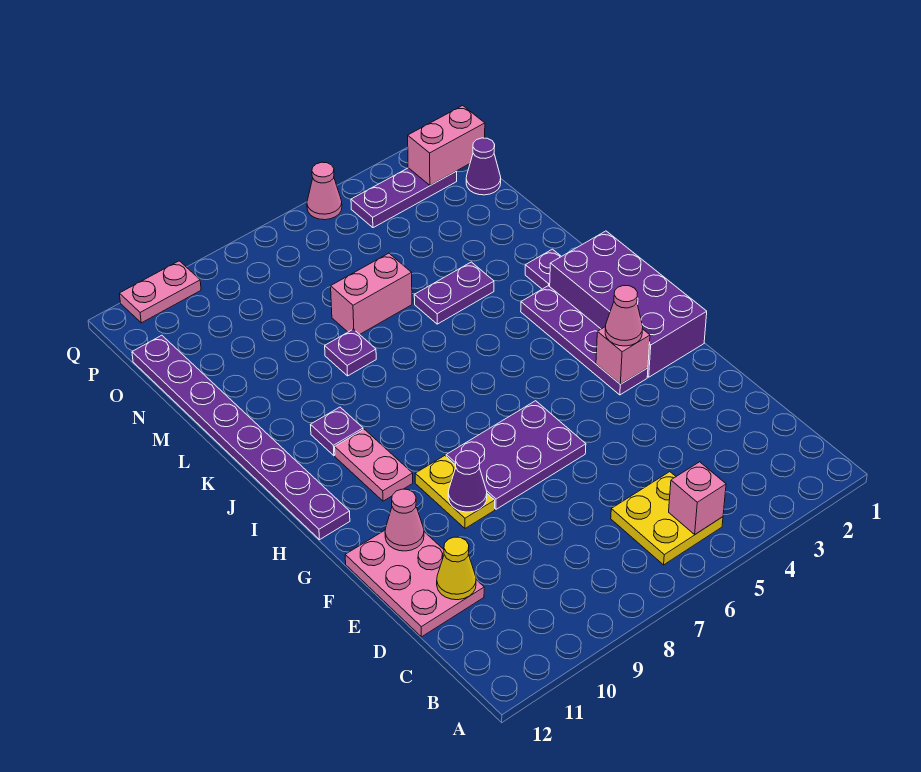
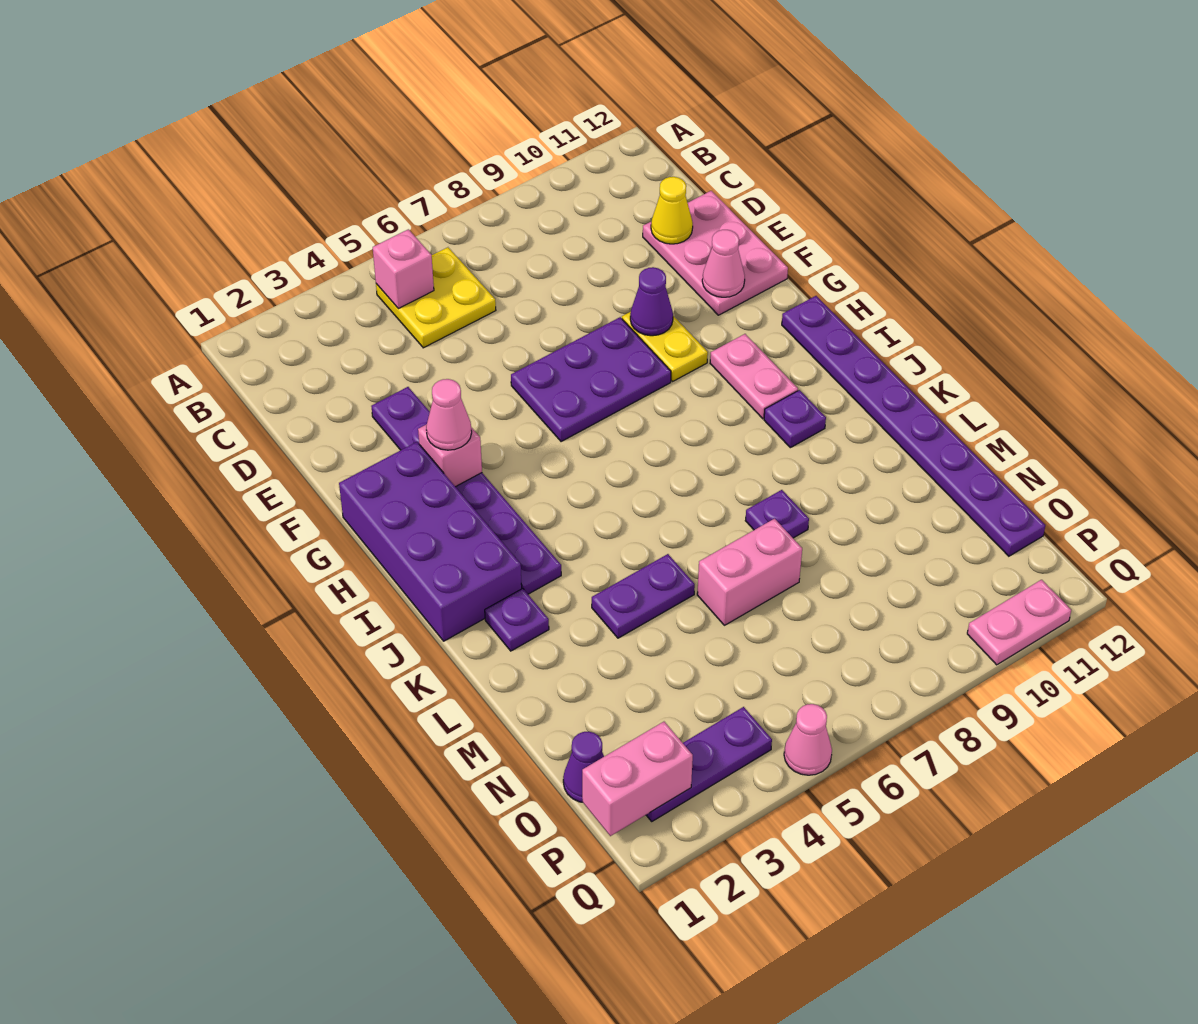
purple plate G3:J3 level 1 -> purple plate E3:J3 level 1

